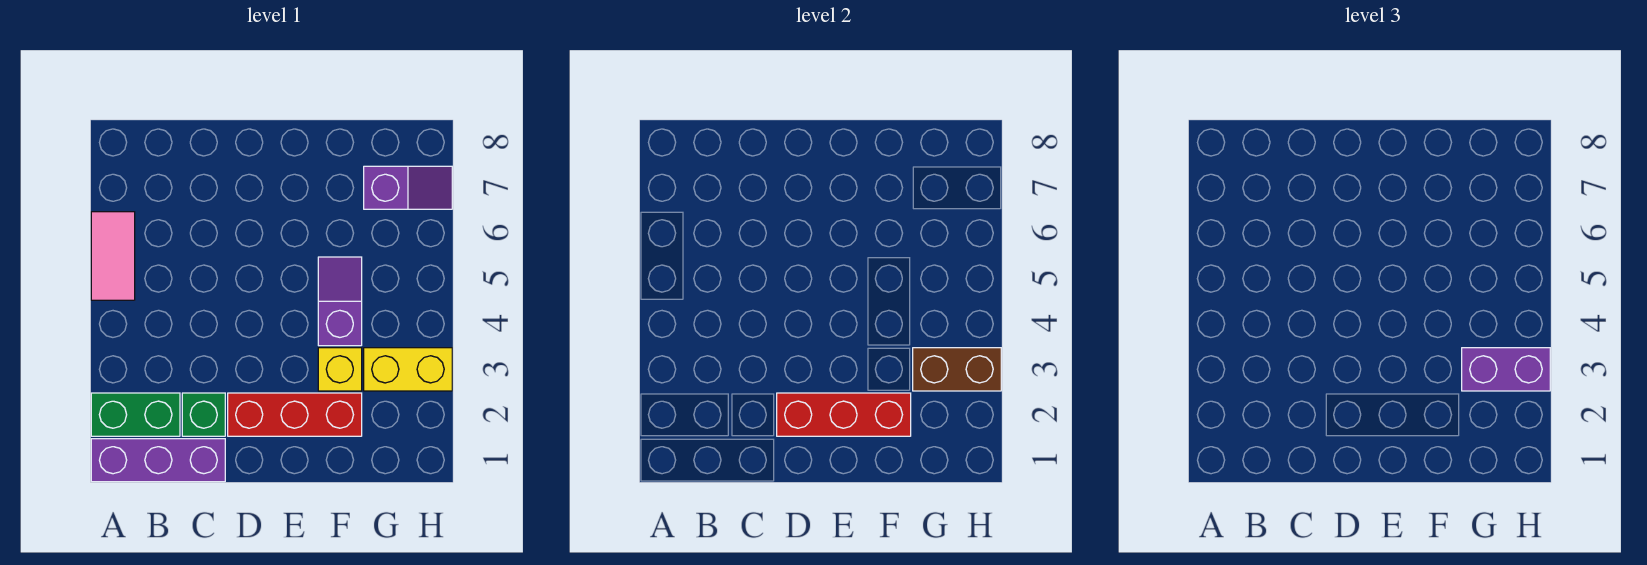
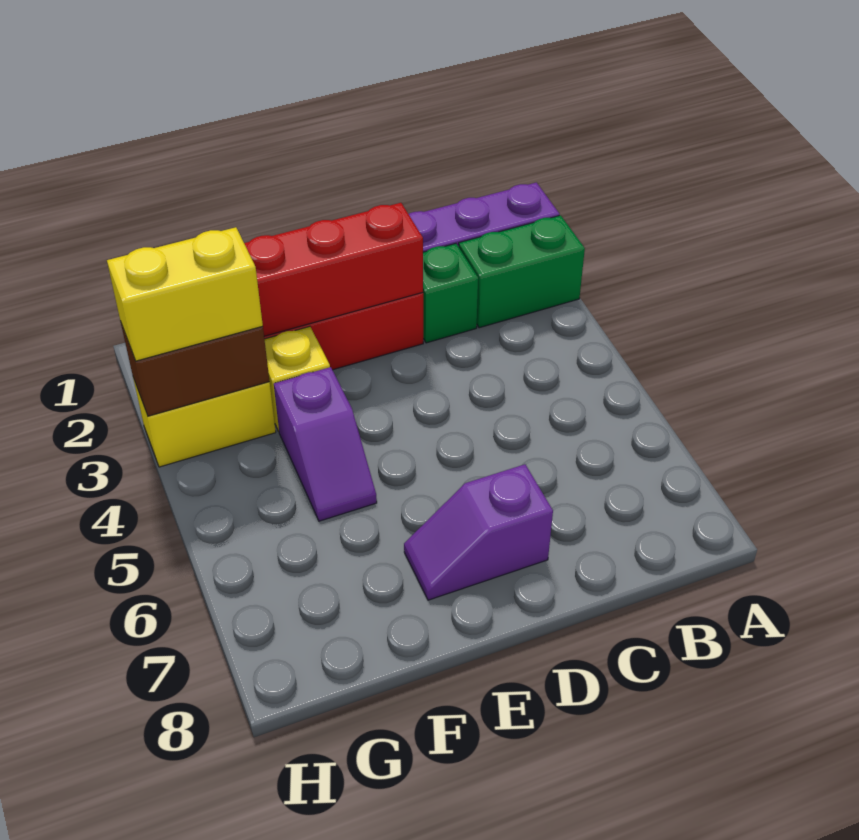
pink tile A5:A6 level 1 -> none
purple brick G3:H3 level 3 -> yellow brick G3:H3 level 3
purple slope G7:H7 level 1 top G -> purple slope D7:E7 level 1 top D

